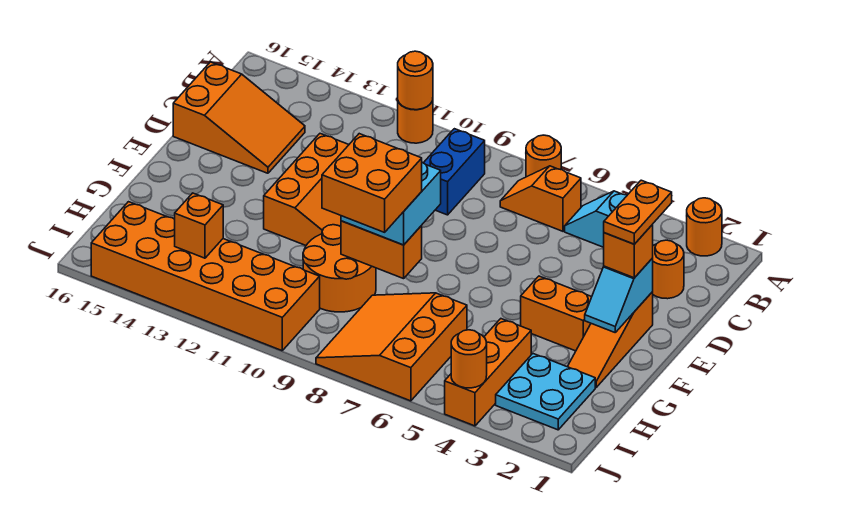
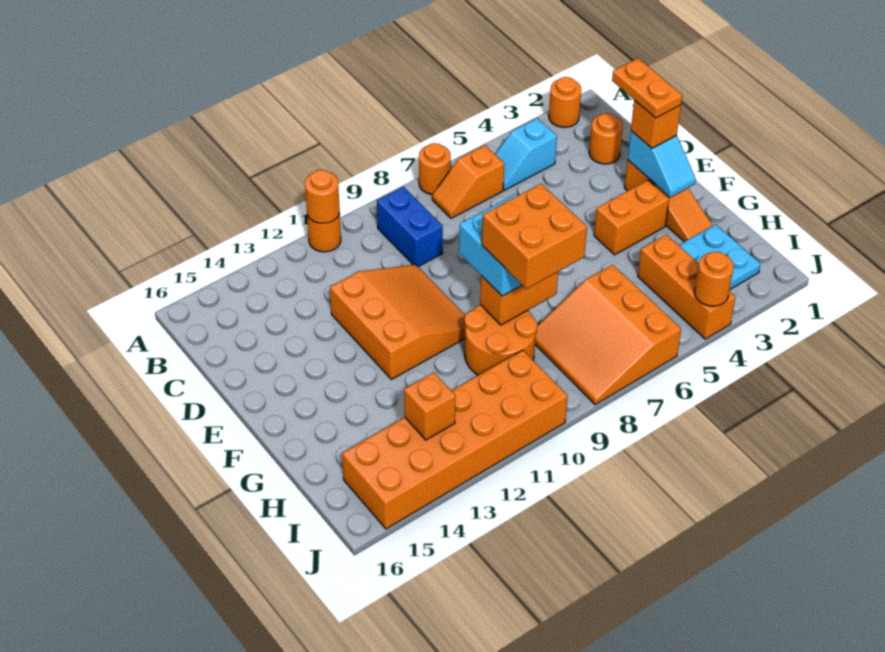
orange slope C14:D16 level 1 top 16 -> none

